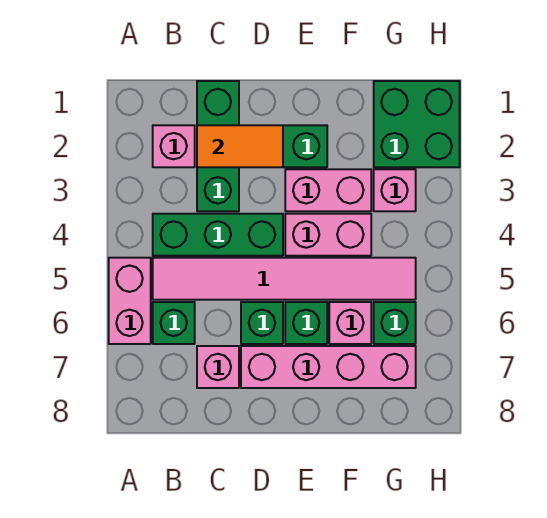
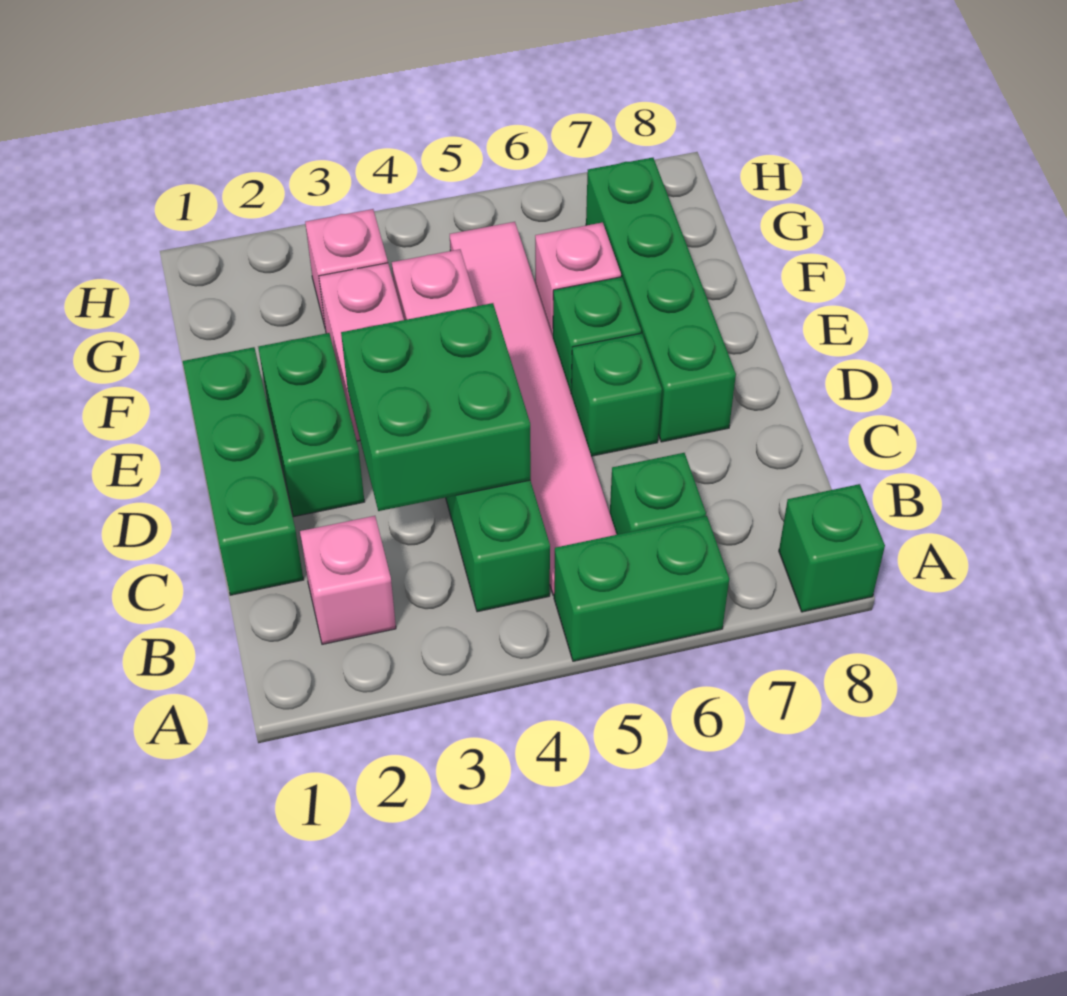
pink brick A5:A6 level 1 -> green brick A5:A6 level 1
green brick C1:C3 level 1 -> green brick C1:E1 level 1
orange tile C2:D2 level 2 -> none
pink brick C7 level 1 -> none
pink brick D7:G7 level 1 -> green brick D7:G7 level 1
green brick G1:H2 level 1 -> green brick C3:D4 level 2
green brick G6 level 1 -> green brick A8 level 1

